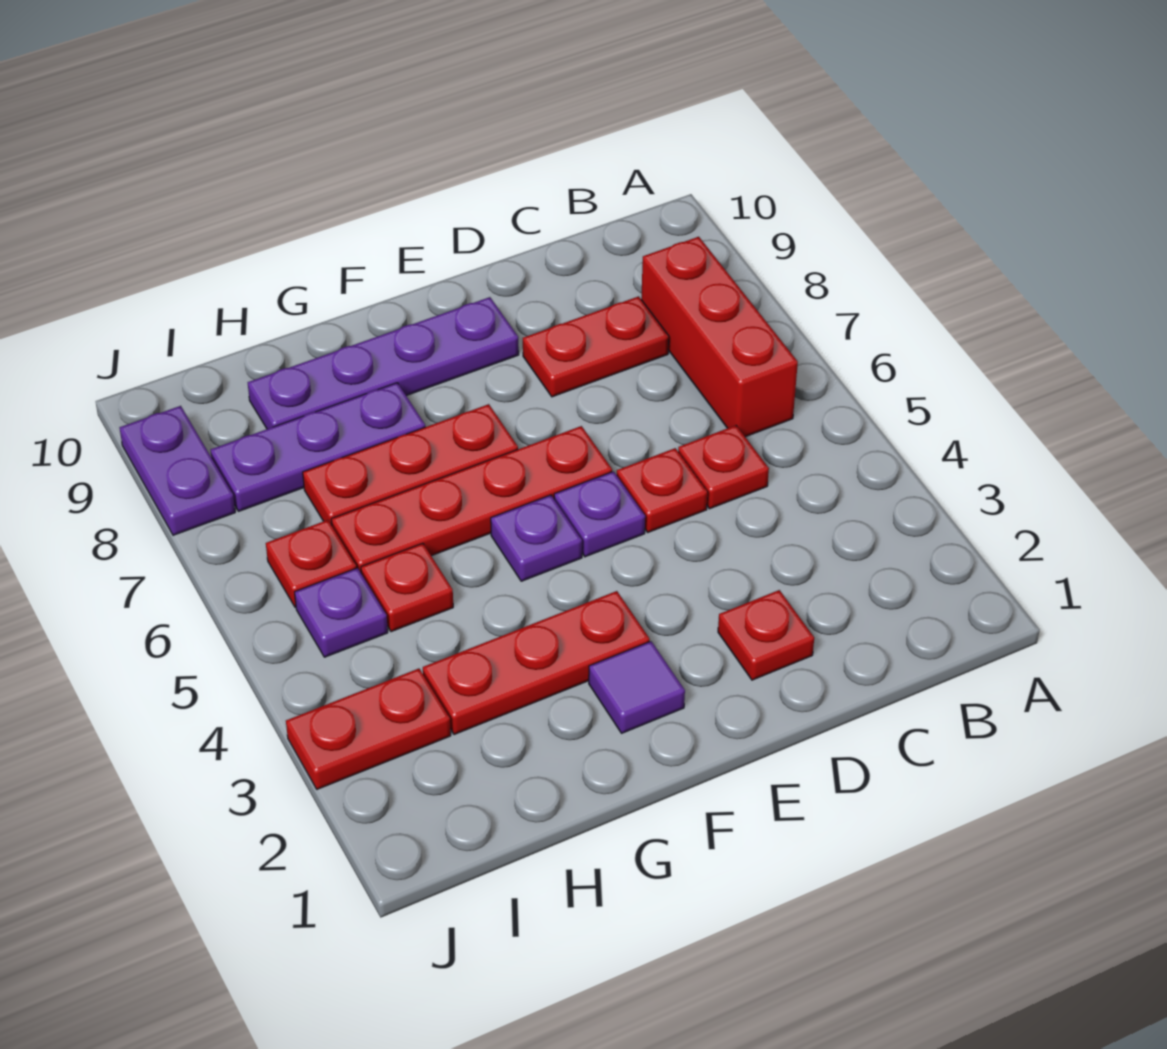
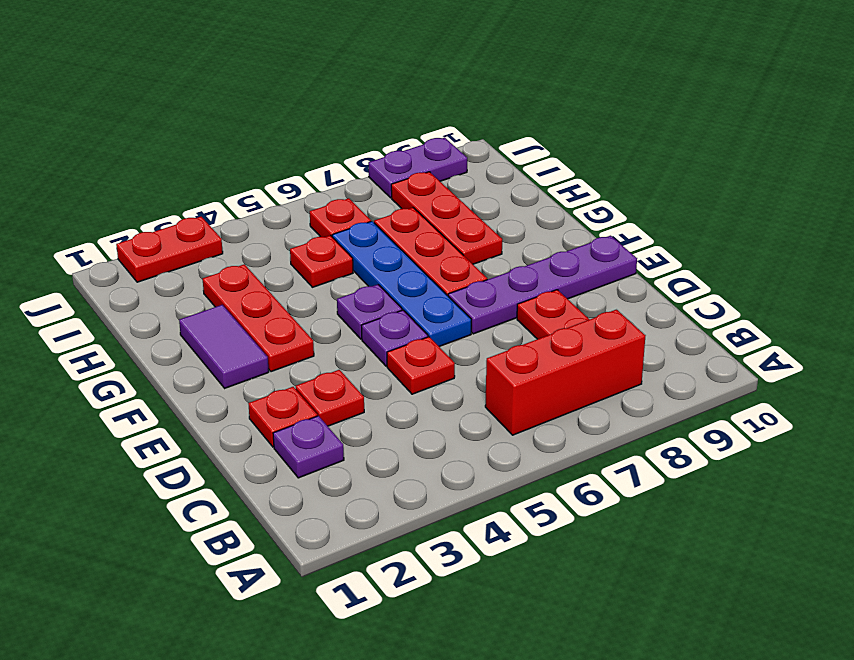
red plate C5 level 1 -> red plate D3 level 1
red plate E6:H6 level 1 -> blue plate E6:H6 level 1
purple plate E9:H9 level 1 -> purple plate E7:E10 level 1
purple tile F2 level 1 -> purple tile F2:G2 level 1
purple plate G8:I8 level 1 -> red plate G8:I8 level 1
red plate I3:J3 level 1 -> red plate J2:J3 level 1
purple plate I5 level 1 -> purple plate C2 level 1

